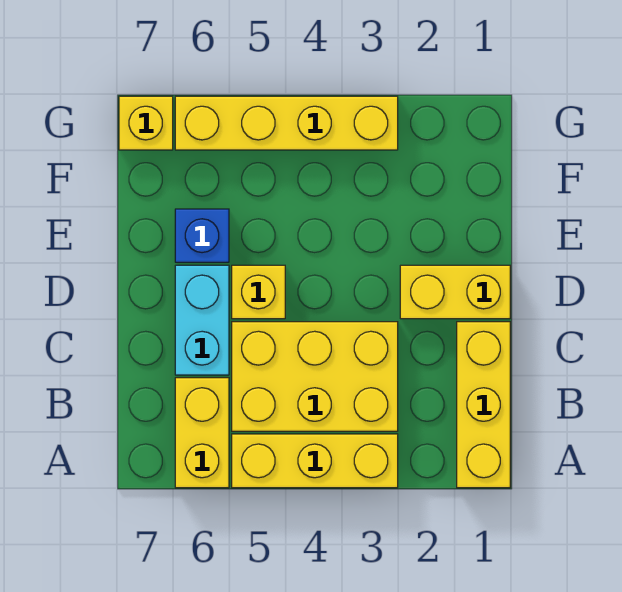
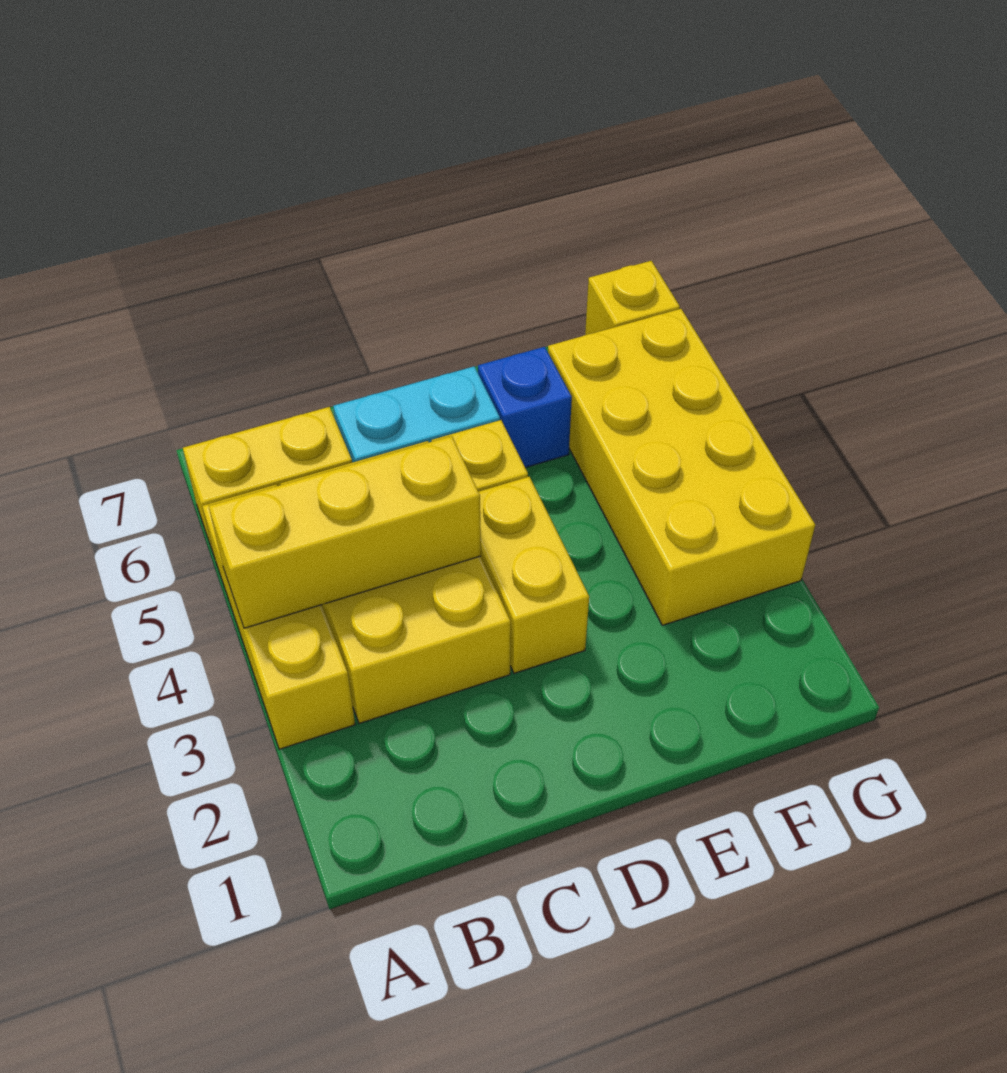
yellow brick A1:C1 level 1 -> yellow brick A4:C4 level 2
yellow brick D1:D2 level 1 -> yellow brick D3:D4 level 1
yellow brick G3:G6 level 1 -> yellow brick F3:G6 level 1

